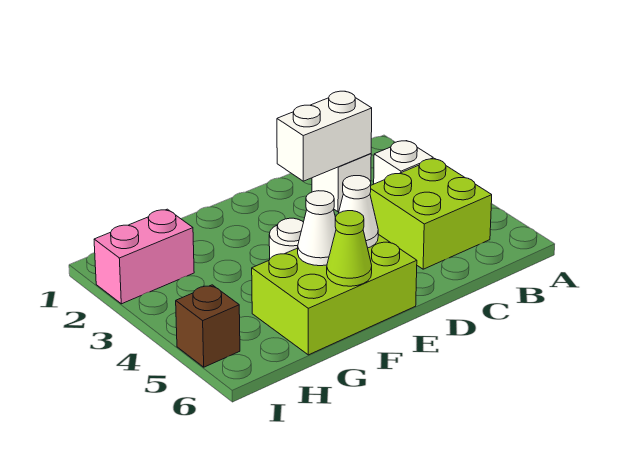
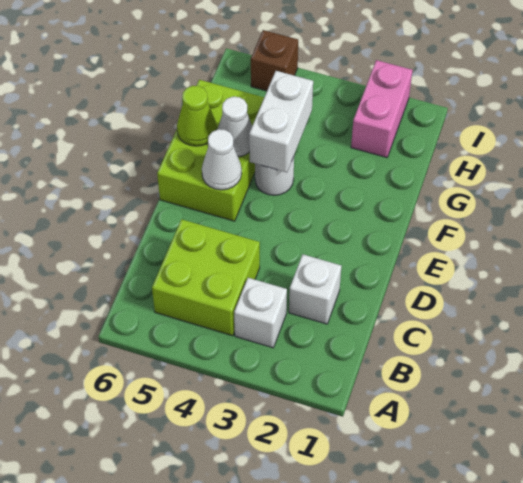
white brick C2:D2 level 2 -> white brick F4:G4 level 2

